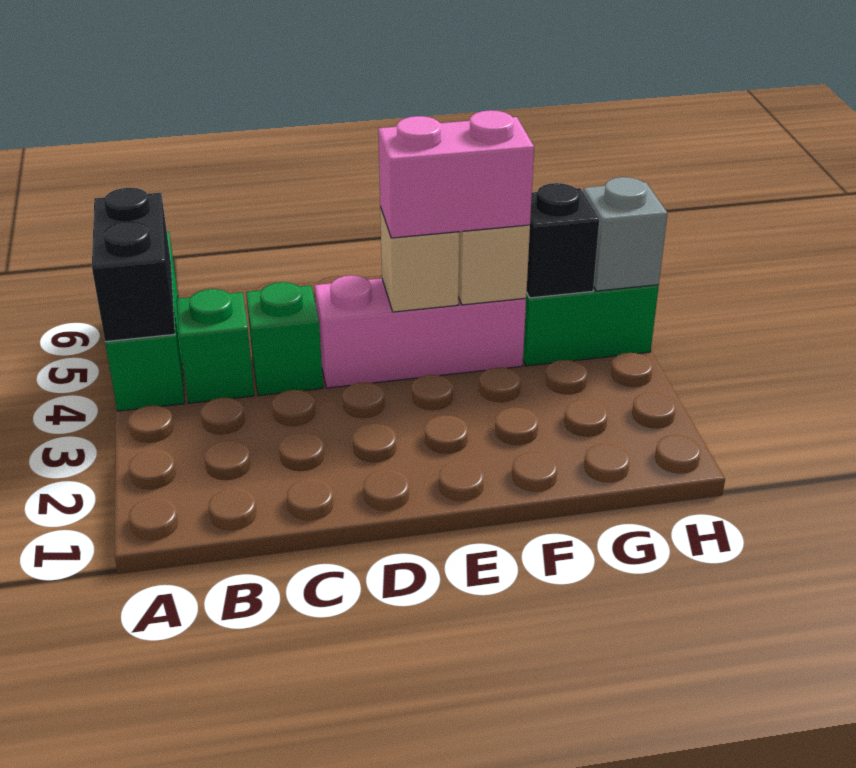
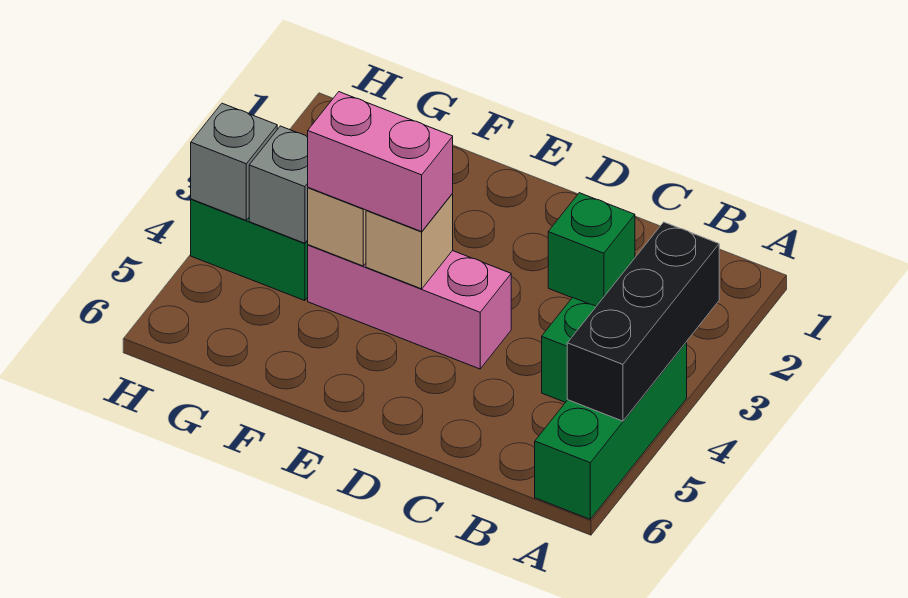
black brick A4:A5 level 2 -> black brick A3:A5 level 2
green brick C4 level 1 -> green brick C2 level 1
black brick G4 level 2 -> grey brick G4 level 2

